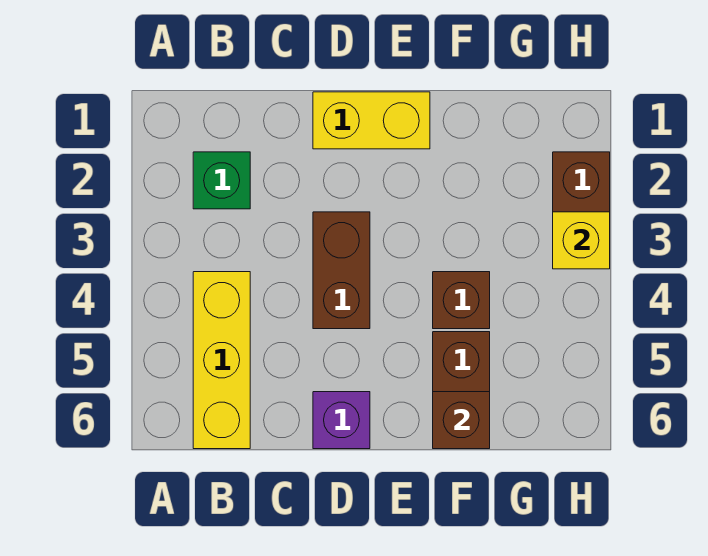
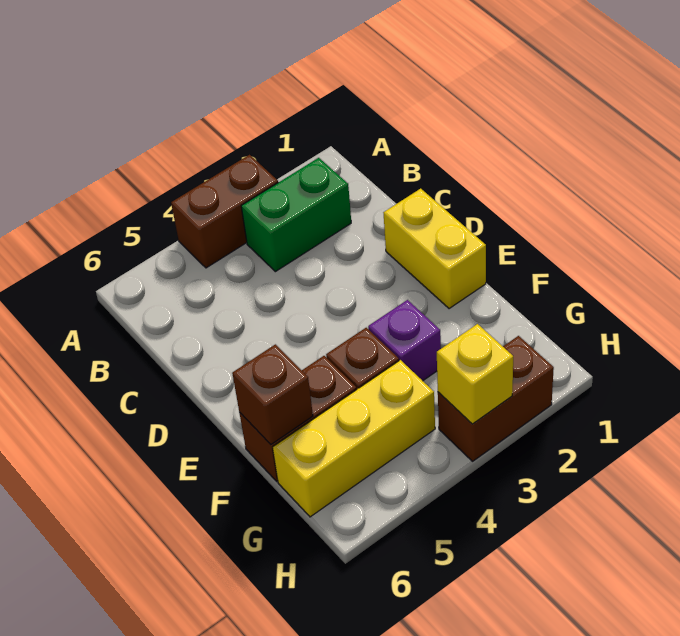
green brick B2 level 1 -> green brick B2:B3 level 1
yellow brick B4:B6 level 1 -> yellow brick G4:G6 level 1
brown brick D3:D4 level 1 -> brown brick A3:A4 level 1
purple brick D6 level 1 -> purple brick F3 level 1

